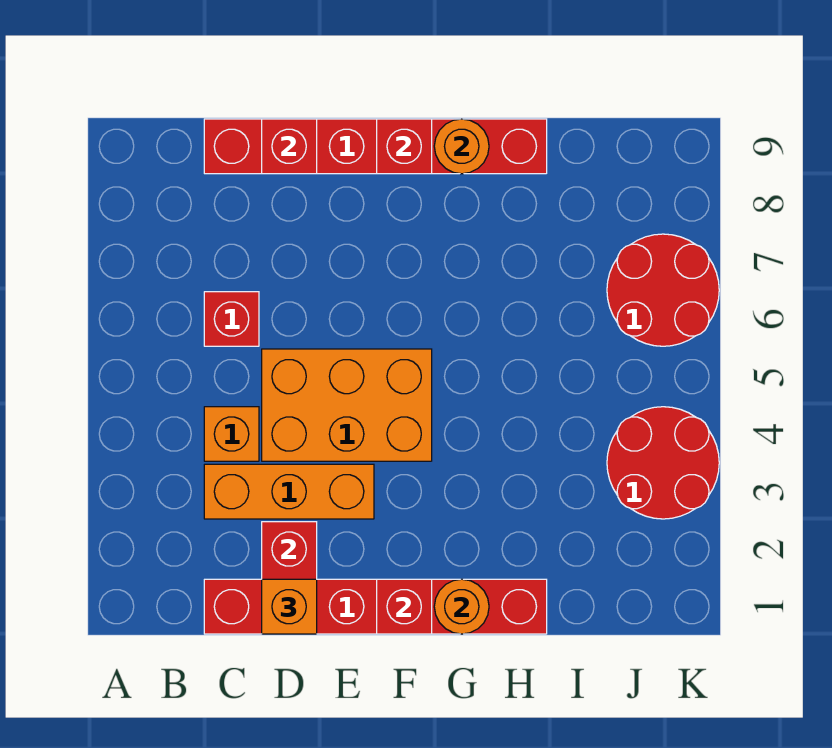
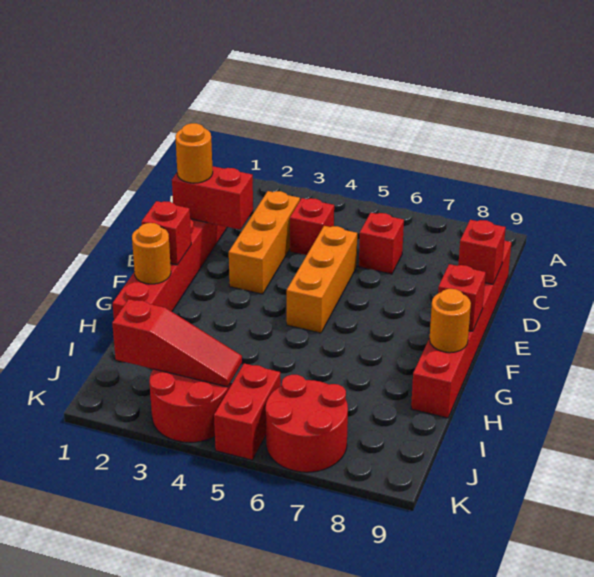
orange brick C4 level 1 -> red brick C4 level 1
orange brick D1 level 3 -> orange round brick D1 level 3
orange brick D4:F5 level 1 -> orange brick D5:F5 level 1
none -> red slope J2:J4 level 2 top 2
none -> red brick J5:K5 level 1

